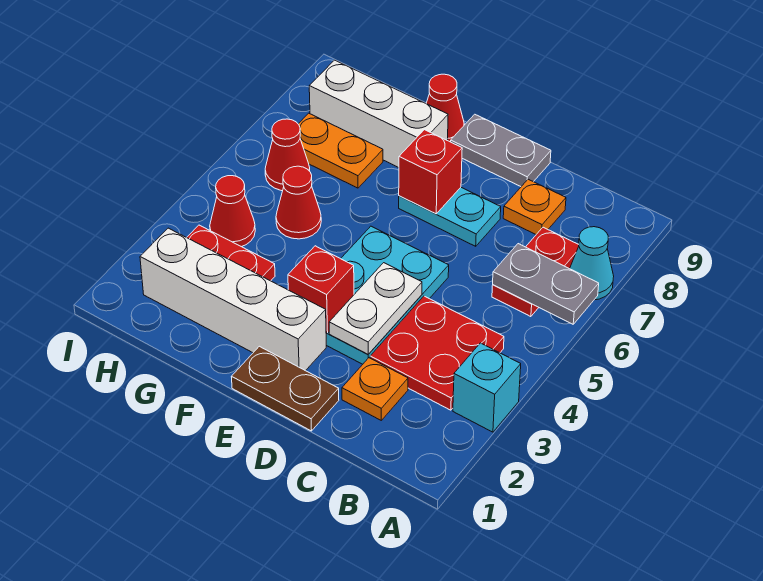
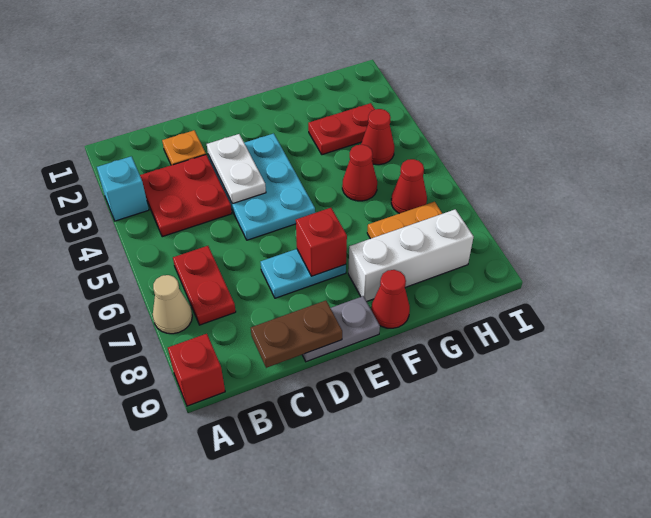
grey plate A6:B6 level 2 -> none
cyan cone A7 level 1 -> tan cone A7 level 1
orange plate C8 level 1 -> none
brown plate D1:E1 level 1 -> brown plate C9:D9 level 2
white brick E2:H2 level 1 -> none
red brick E3 level 2 -> red brick A9 level 1

